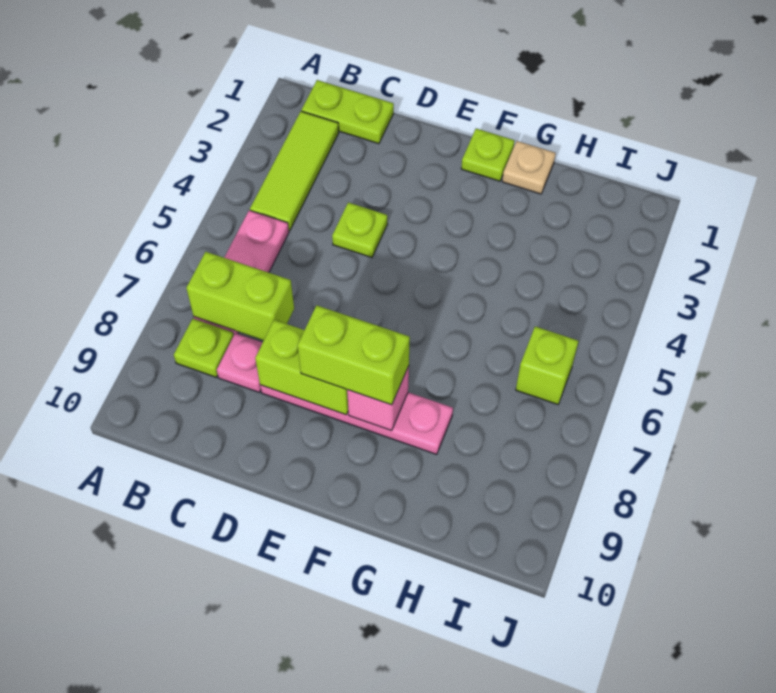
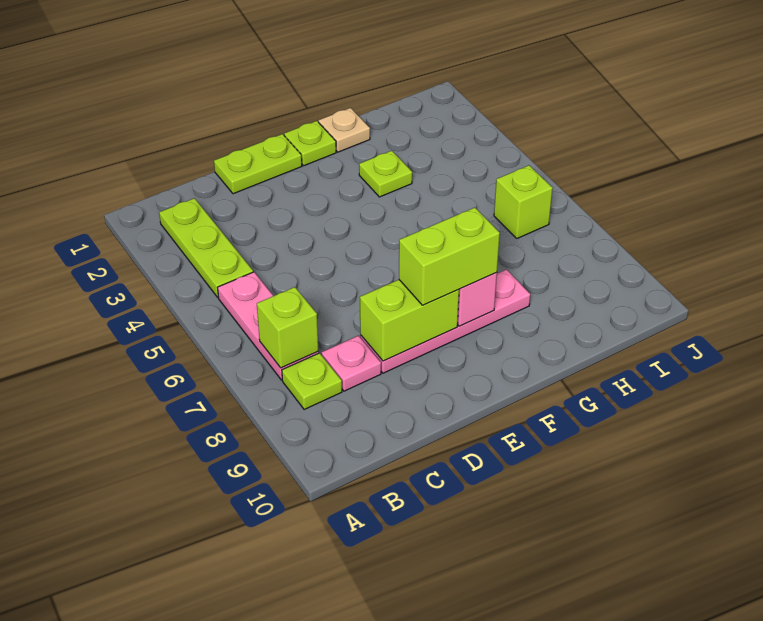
lime plate B1:C1 level 1 -> lime plate D1:E1 level 1
lime tile B2:B4 level 1 -> lime plate B2:B4 level 1
lime brick B7:C7 level 2 -> lime brick B7 level 2
lime plate D4 level 1 -> lime plate G3 level 1

